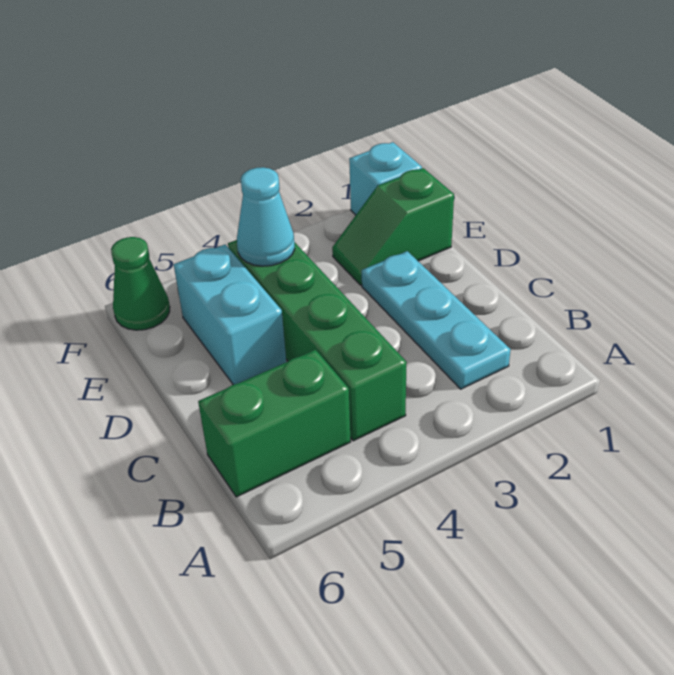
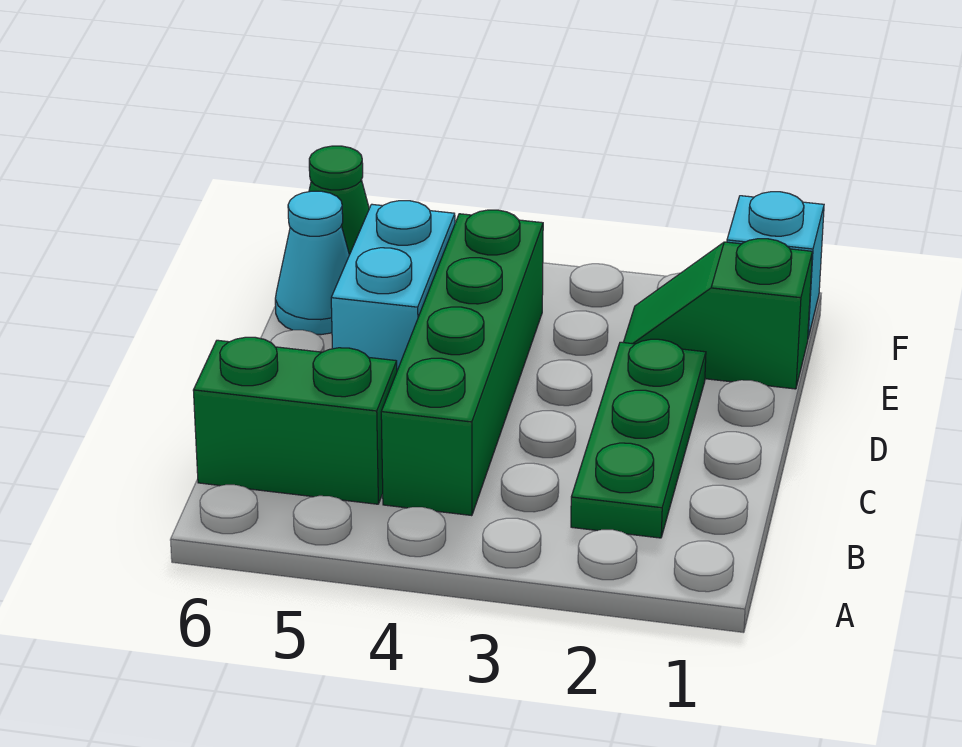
cyan plate B2:D2 level 1 -> green plate B2:D2 level 1
cyan cone E4 level 2 -> cyan cone E6 level 1

